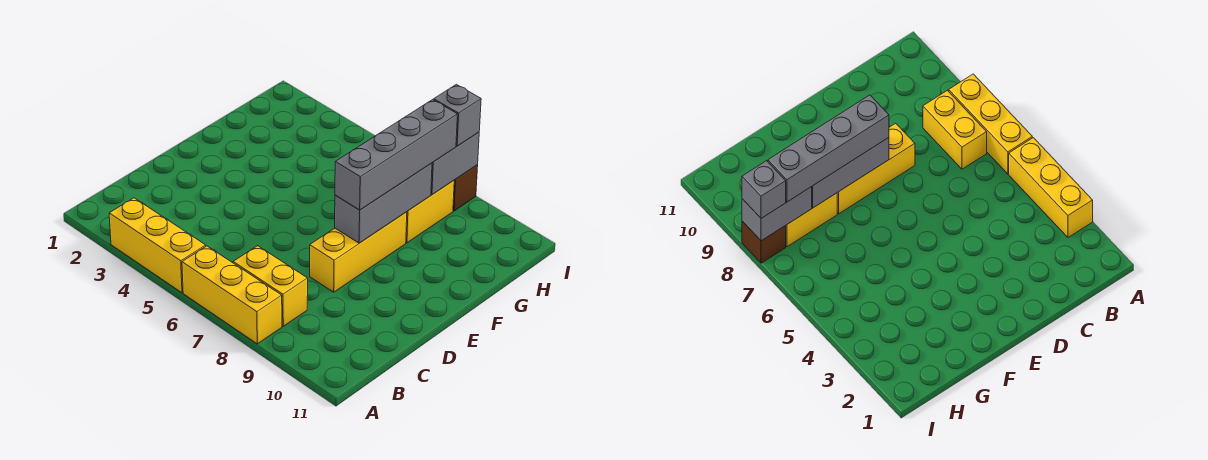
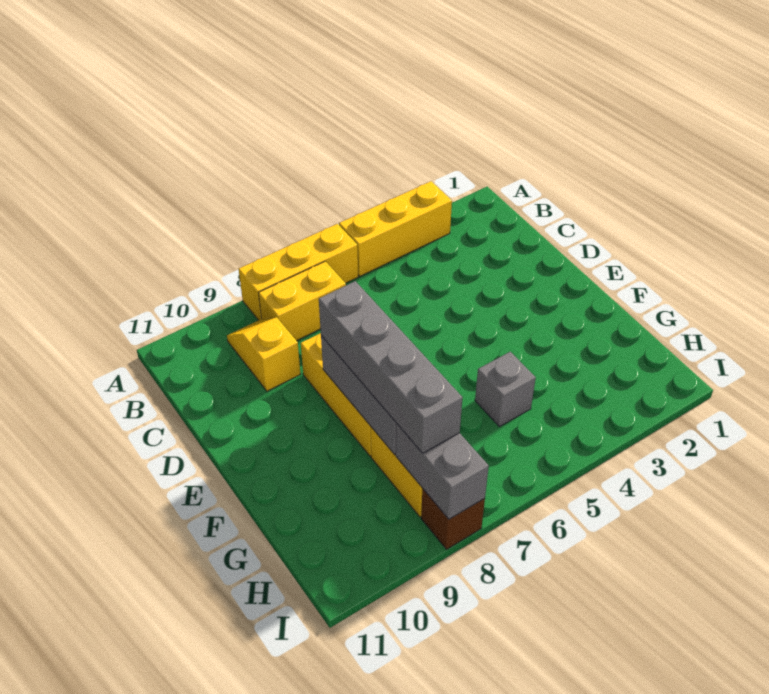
none -> yellow slope B9:C9 level 1 top C
grey brick I8 level 3 -> grey brick G5 level 1

